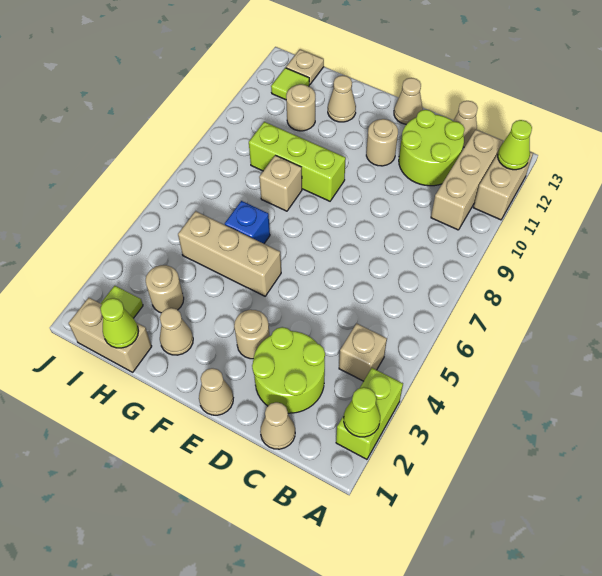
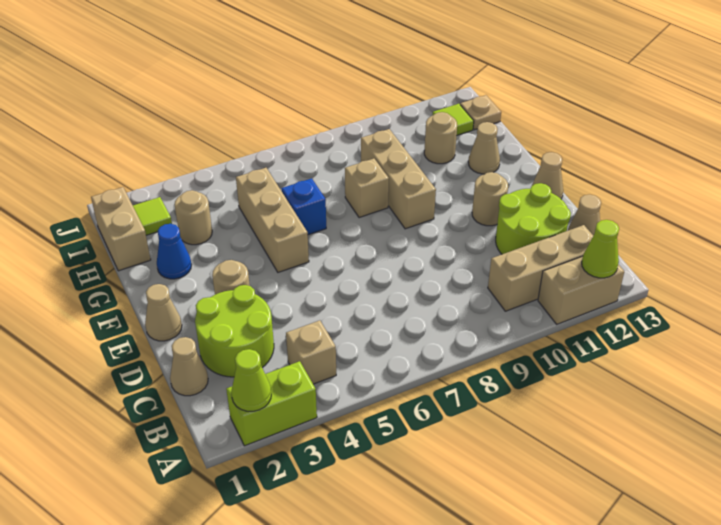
lime brick F9:H9 level 1 -> tan brick F9:H9 level 1
tan cone G2 level 1 -> blue cone G2 level 1
lime cone H1 level 2 -> none

